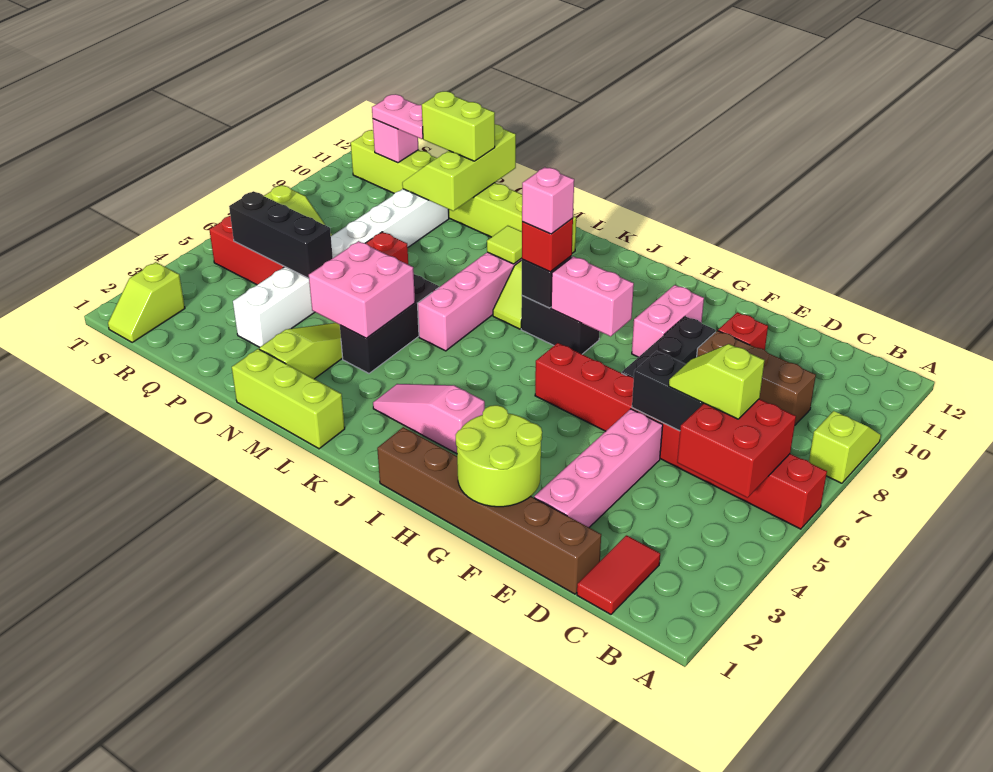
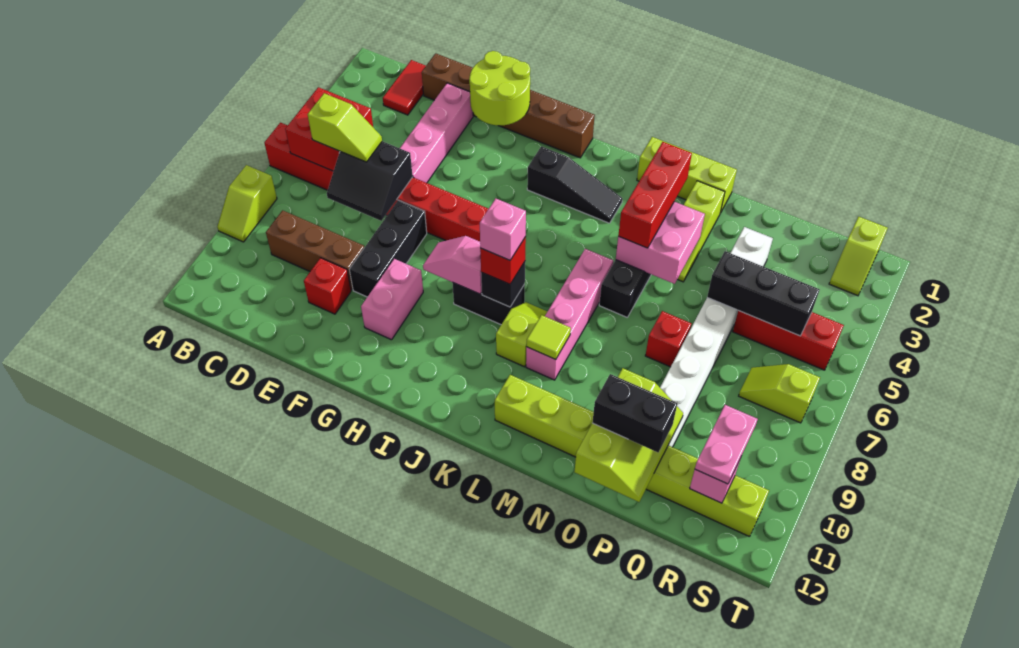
pink brick H8:I8 level 2 -> pink slope H8:I8 level 2 top I
pink slope I3:K3 level 1 top I -> black slope I3:K3 level 1 top I
none -> red brick M3:M5 level 3
lime brick O11:P11 level 3 -> black brick O11:P11 level 3
pink plate Q11:R11 level 3 -> pink plate R10:R11 level 3
lime slope S1:S2 level 1 top 2 -> lime slope S1:S2 level 1 top 1

